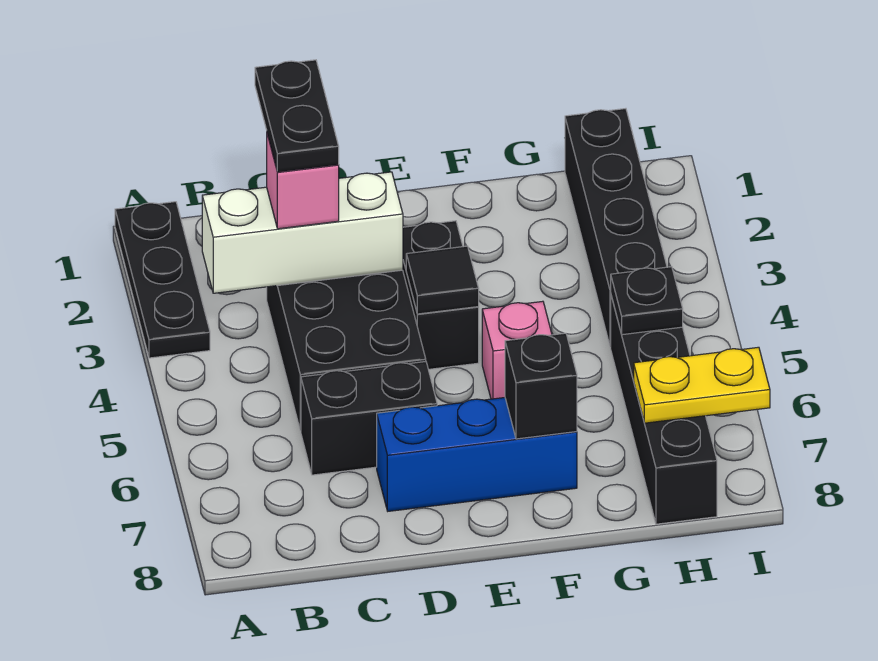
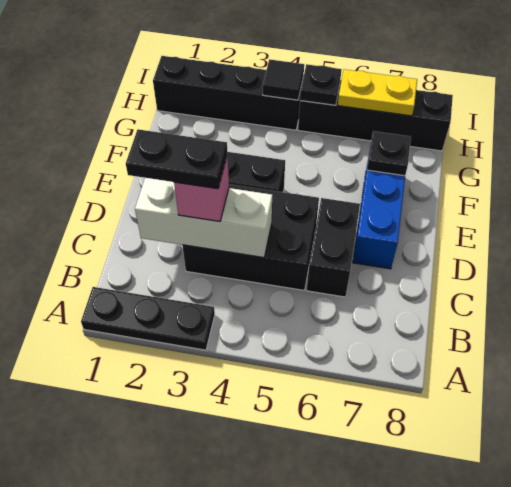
white brick B3:D3 level 2 -> white brick C2:C4 level 2
black tile E4 level 2 -> black tile H4 level 2
pink brick F5 level 1 -> none
black brick F7 level 2 -> black plate F7 level 2
yellow plate H7:I7 level 2 -> yellow plate H6:H7 level 2

